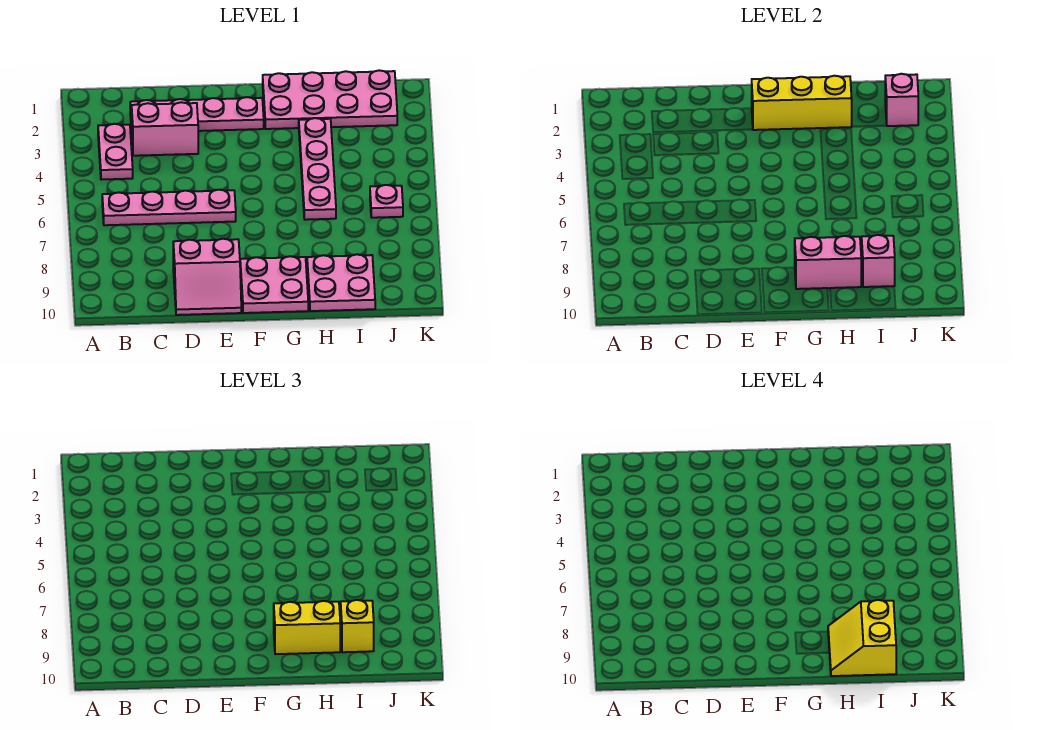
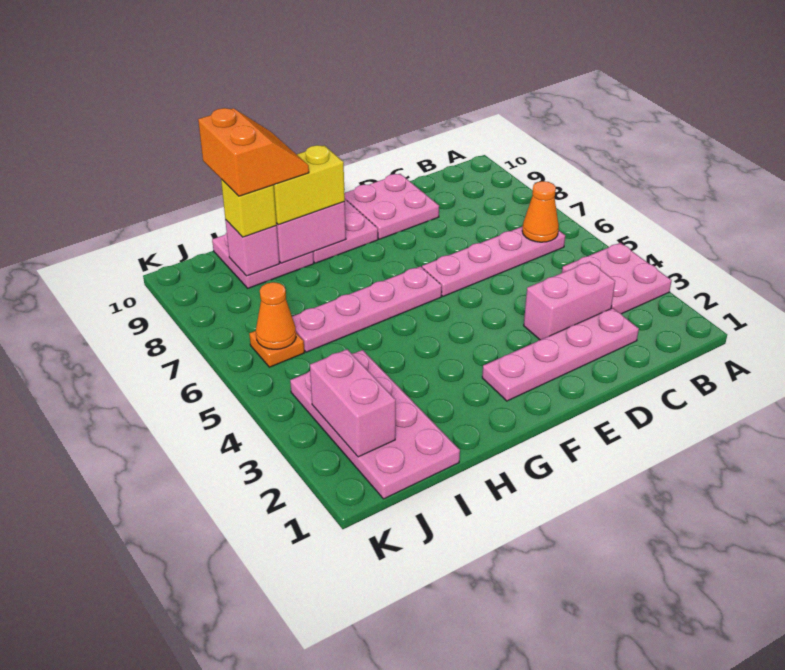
pink plate B3:B4 level 1 -> pink plate A3:B4 level 1
none -> orange cone B6 level 2
pink slope D9:E10 level 1 top 9 -> pink plate D9:E10 level 1
yellow brick F2:H2 level 2 -> none
pink plate G1:J2 level 1 -> pink plate I1:J4 level 1
pink plate H3:H6 level 1 -> pink plate F6:I6 level 1
yellow slope H9:I10 level 4 top I -> orange slope H9:I10 level 4 top I
pink brick J2 level 2 -> pink brick J2:J3 level 2
pink plate J6 level 1 -> orange plate J6 level 1
none -> orange cone J6 level 2

